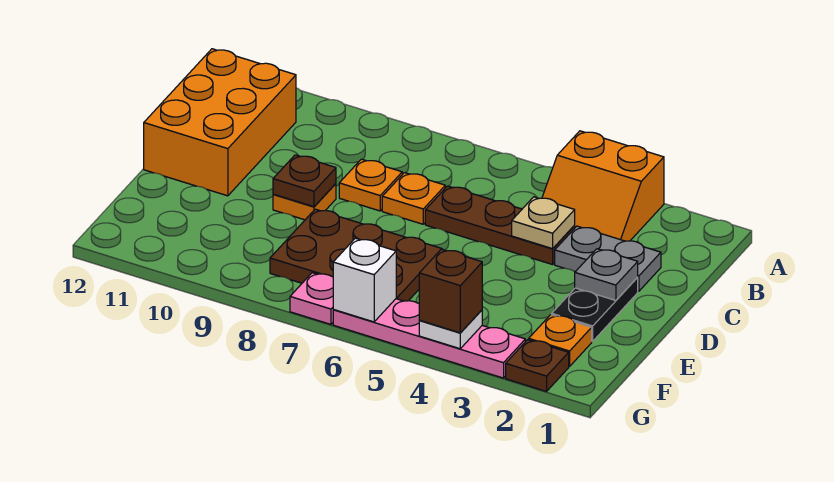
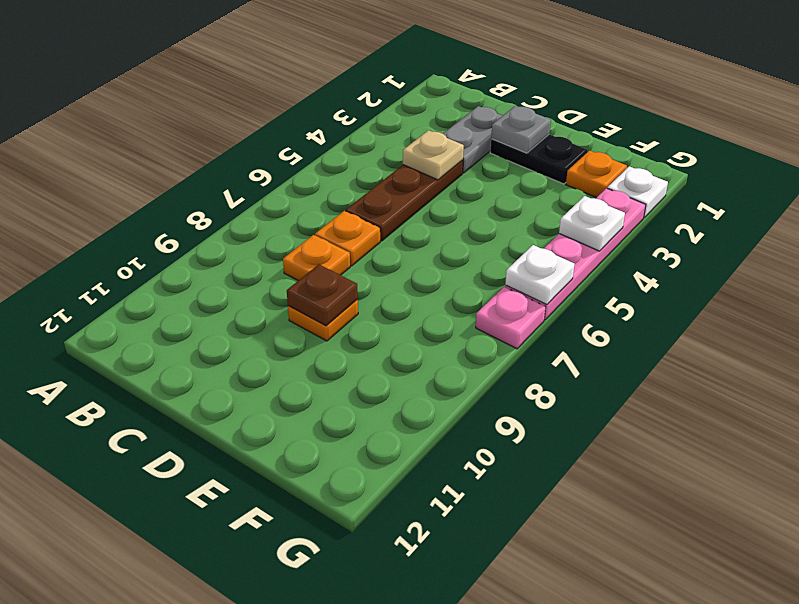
orange slope A3:B4 level 1 top A -> none
orange brick B11:D12 level 1 -> none
brown plate E6:F8 level 1 -> none
brown plate G2 level 1 -> white plate G2 level 1
brown brick G4 level 3 -> none
white brick G6 level 2 -> white plate G6 level 2

